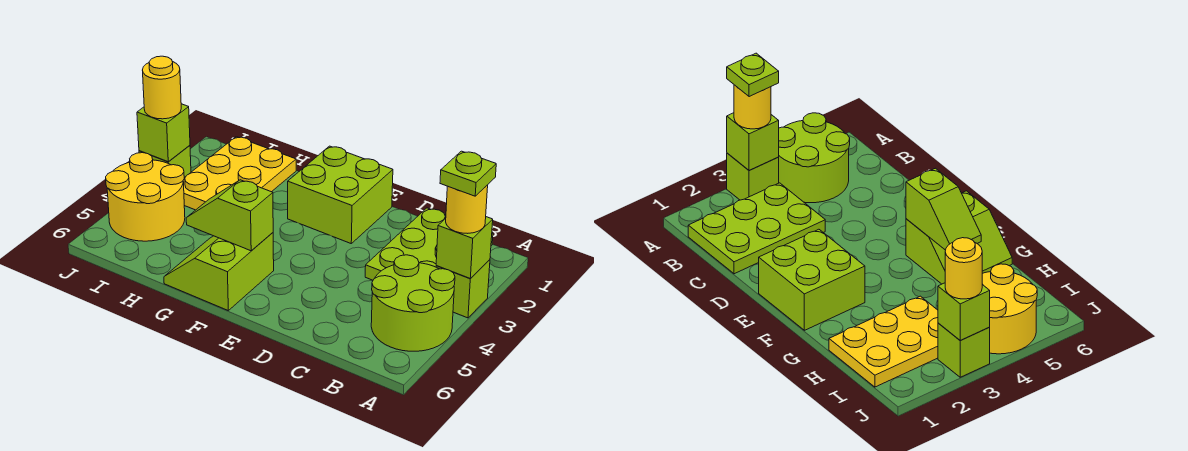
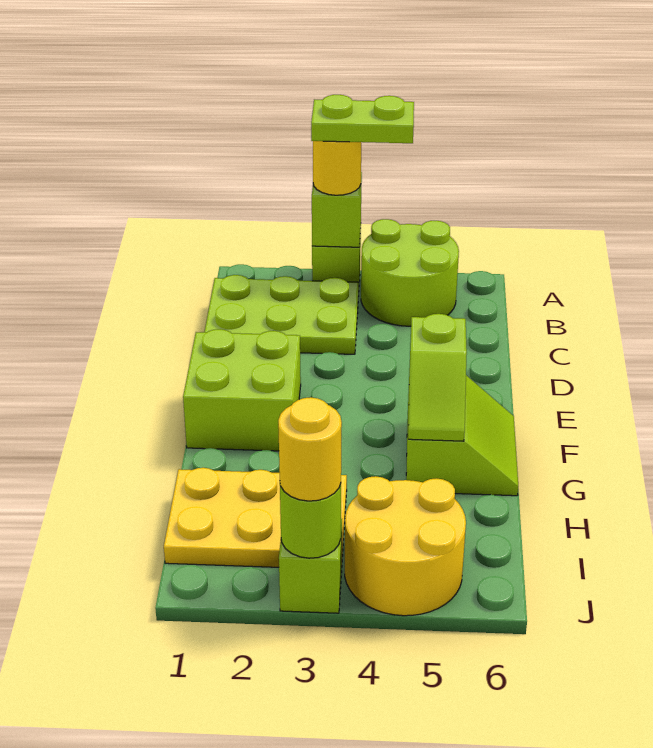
lime plate A3 level 4 -> lime plate A3:A4 level 4
lime slope F5:G6 level 1 top F -> lime slope F5:G6 level 1 top 5
lime brick J3 level 2 -> lime round brick J3 level 2

